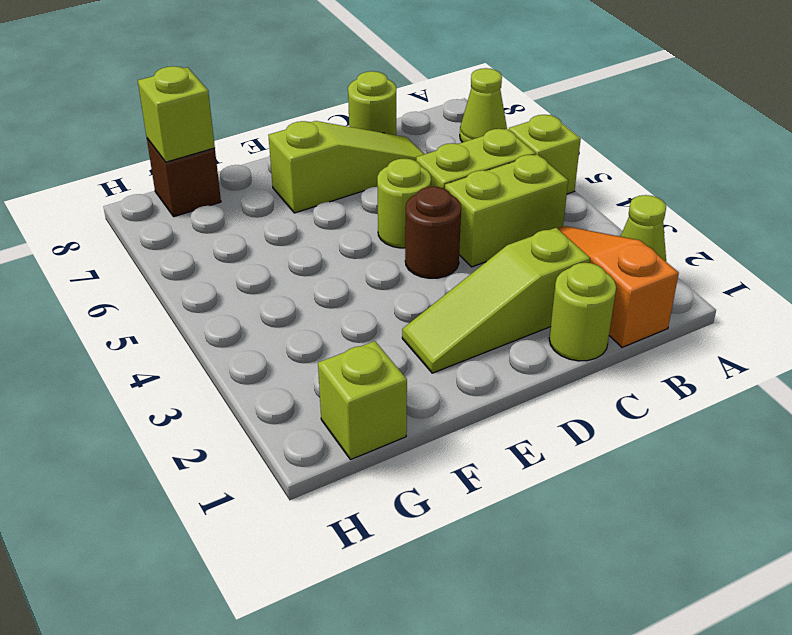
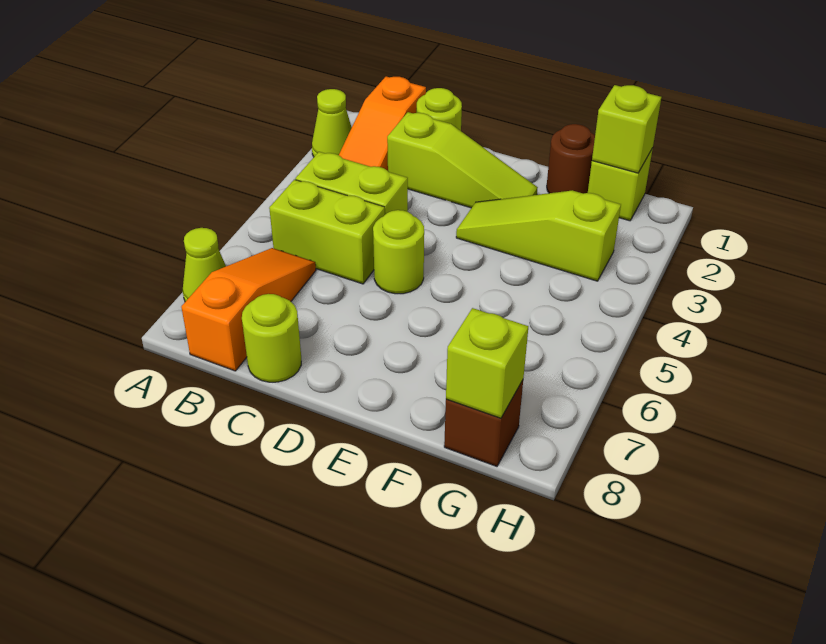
lime brick A5 level 1 -> lime brick G1 level 2
none -> orange slope B6:B8 level 1 top 8
lime slope C7:E7 level 1 top E -> lime slope E3:G3 level 1 top G
brown round brick D4 level 1 -> brown round brick F1 level 1

